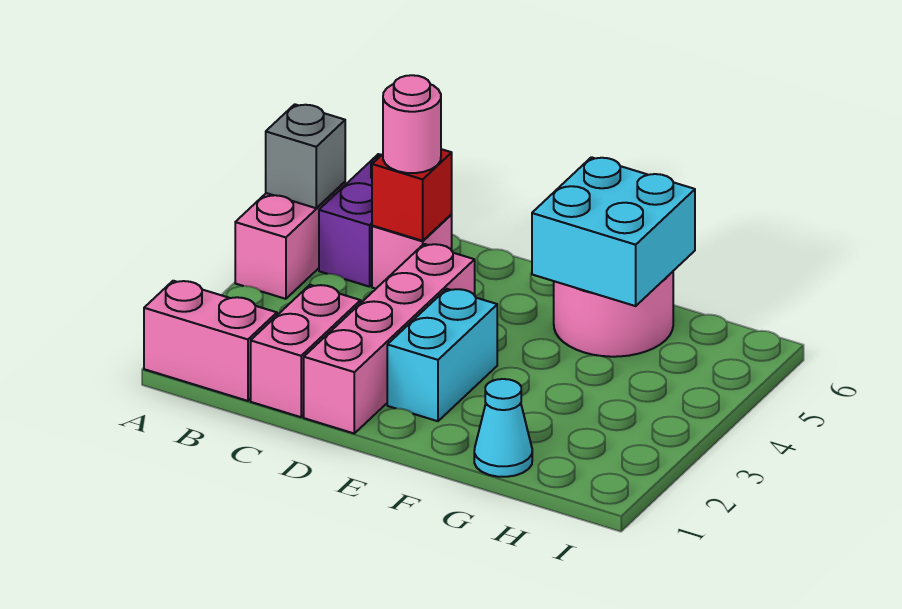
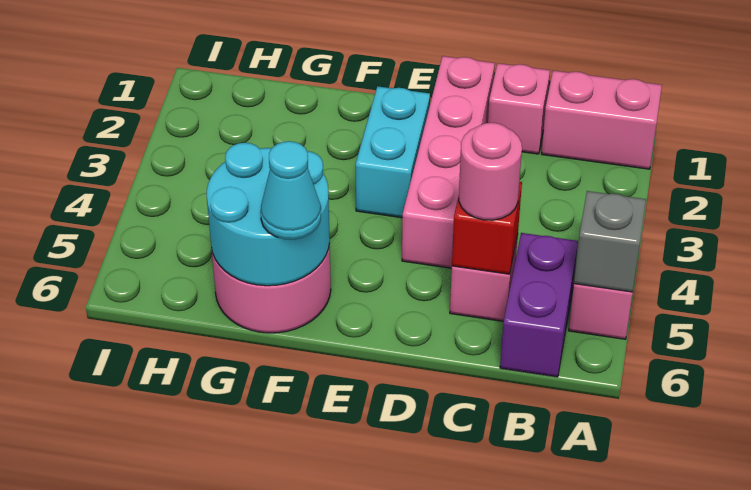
pink brick C1:C2 level 1 -> pink brick C1 level 1
cyan brick F5:G6 level 2 -> cyan round brick F5:G6 level 2
cyan cone G1 level 1 -> cyan cone F6 level 3

